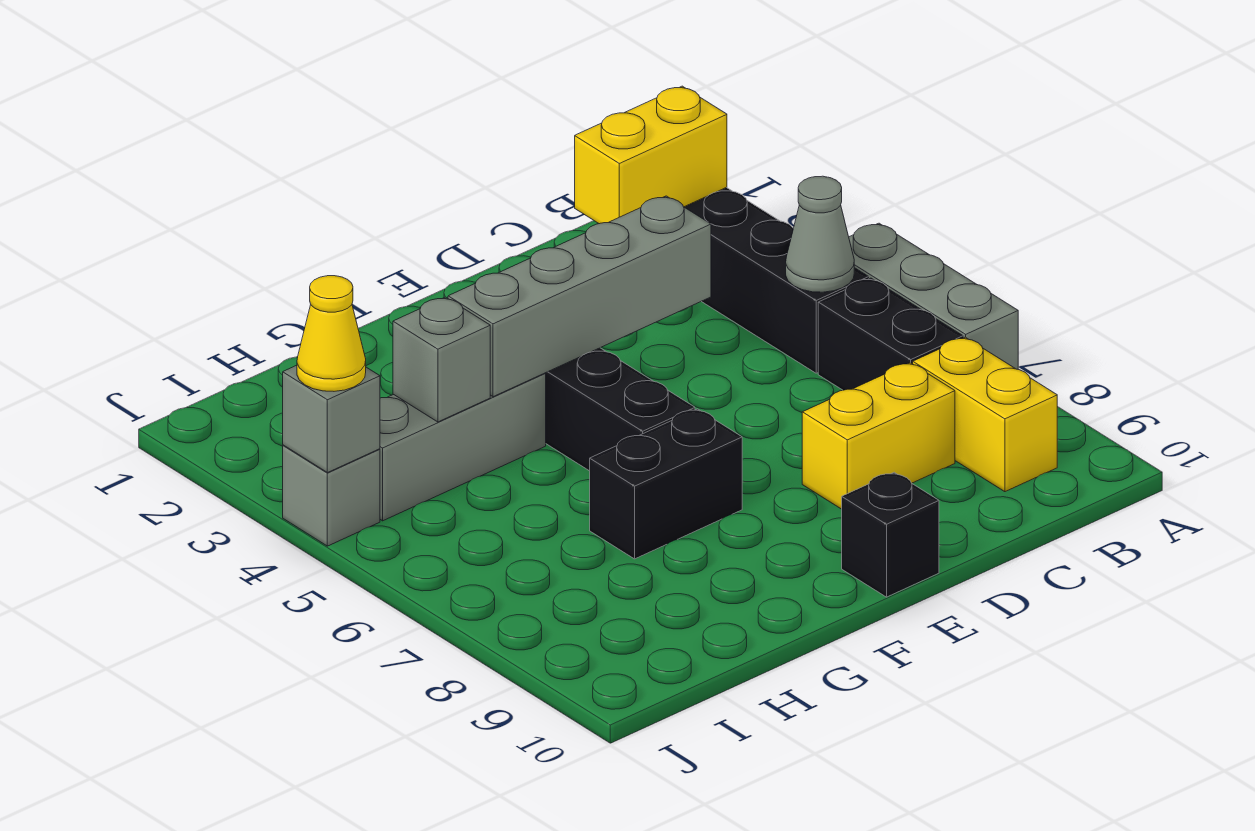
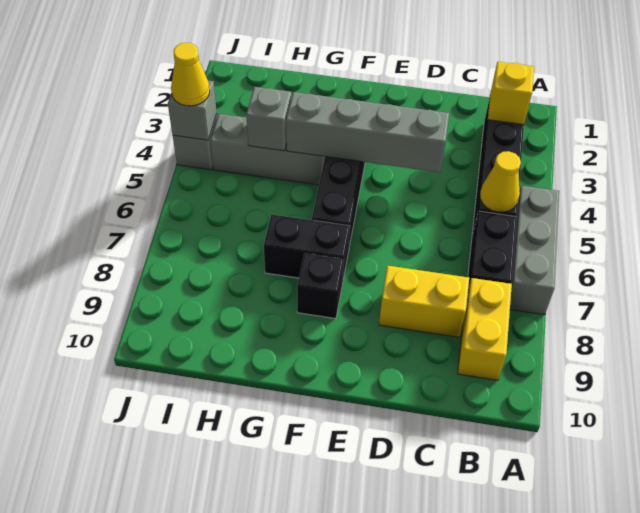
yellow brick B2:C2 level 2 -> yellow brick B2 level 2
grey cone B5 level 2 -> yellow cone B5 level 2
black brick E10 level 1 -> black brick F8 level 1

